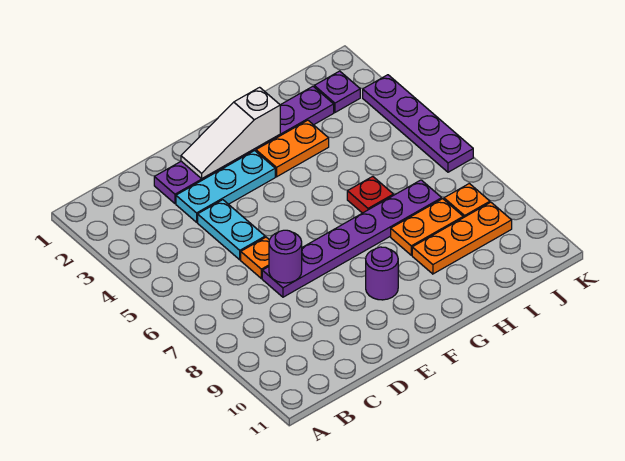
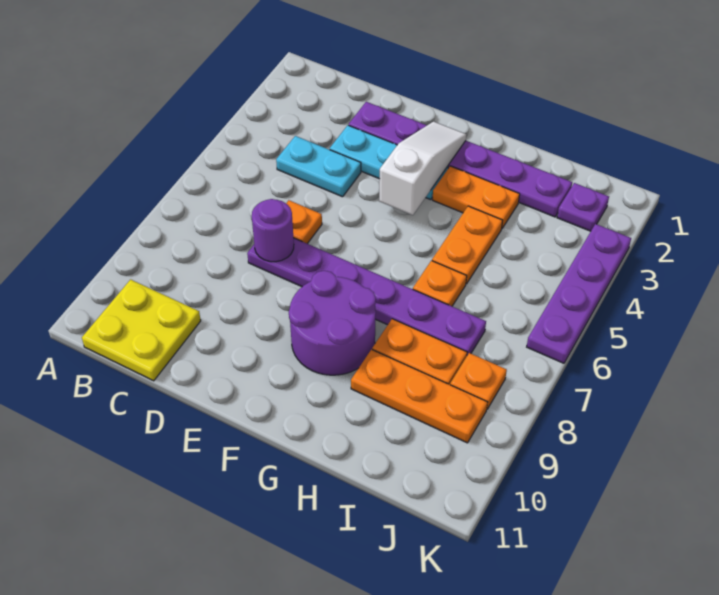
none -> yellow plate B10:C11 level 1
cyan plate D4:D5 level 1 -> cyan plate C4:D4 level 1
white slope E2:G2 level 2 top G -> white slope F2:F4 level 2 top 4
purple round brick F9 level 1 -> purple round brick F8:G9 level 1
none -> orange plate H4:H5 level 1
red plate H6 level 1 -> orange plate H6 level 1

